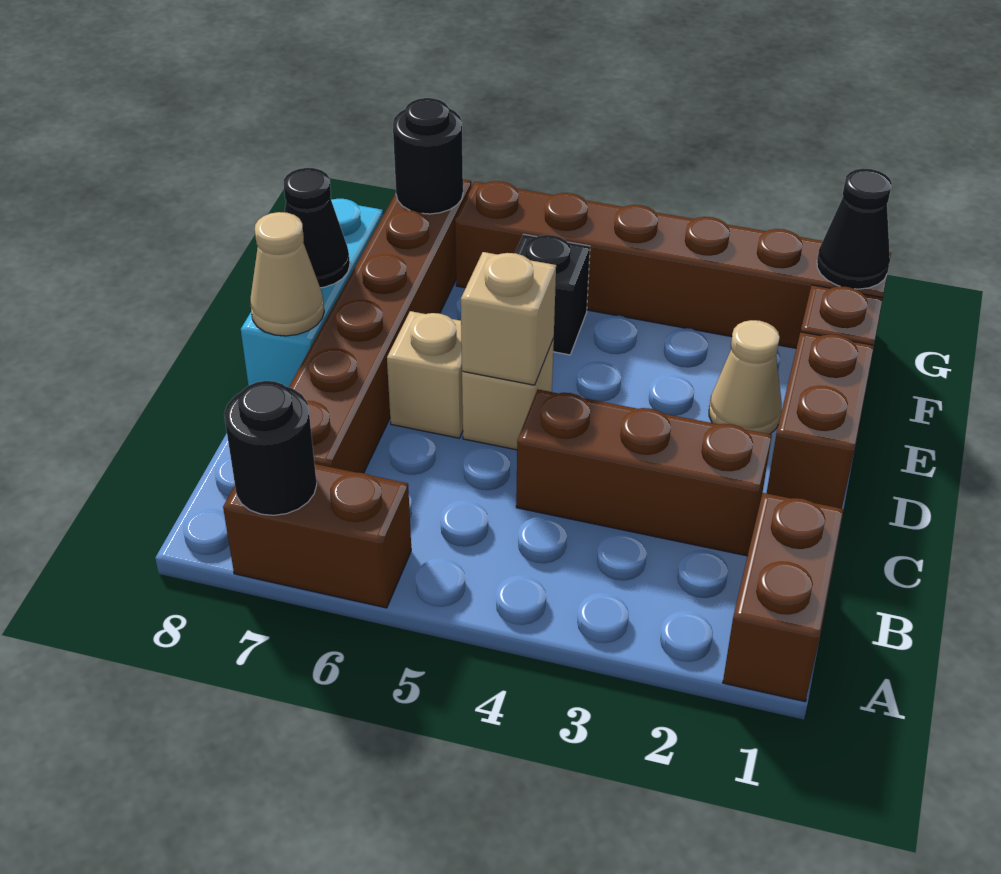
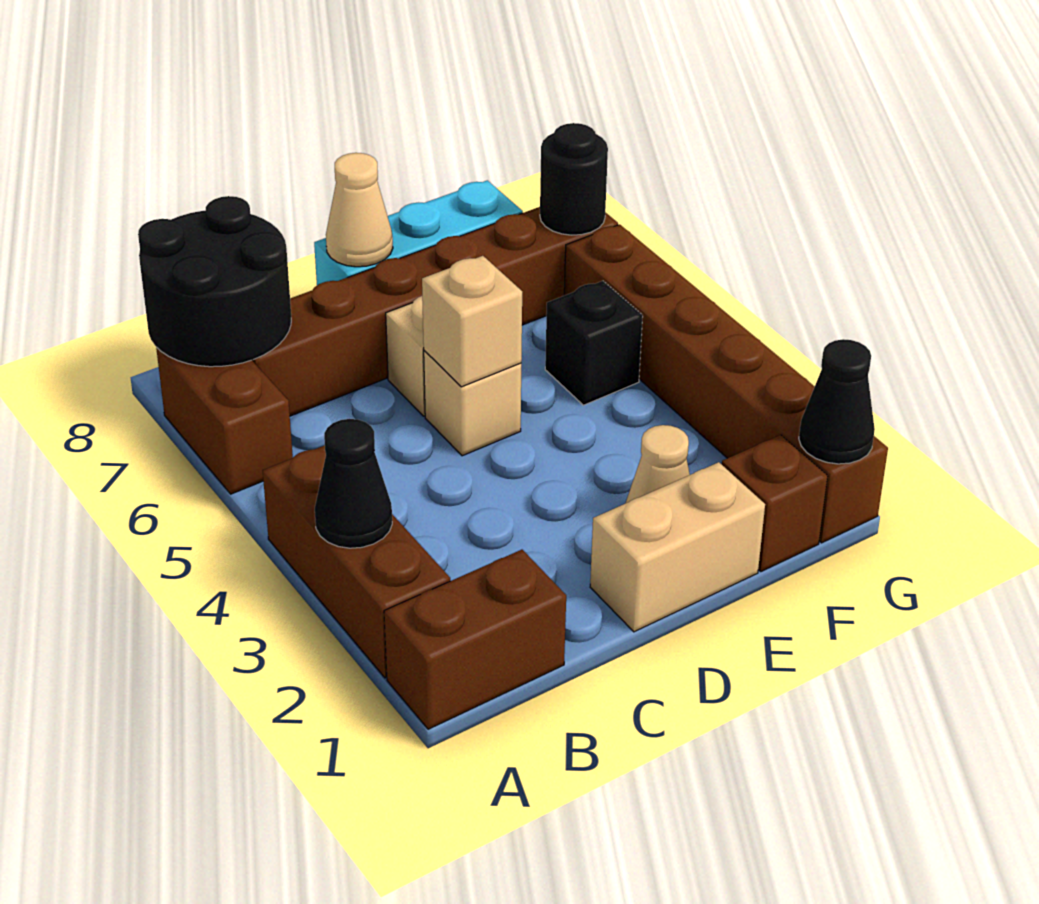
black round brick A7 level 2 -> black round brick A7:B8 level 2
brown brick C2:C4 level 1 -> brown brick A2:A4 level 1
brown brick D1:E1 level 1 -> tan brick D1:E1 level 1
black cone E8 level 2 -> black cone A3 level 2

